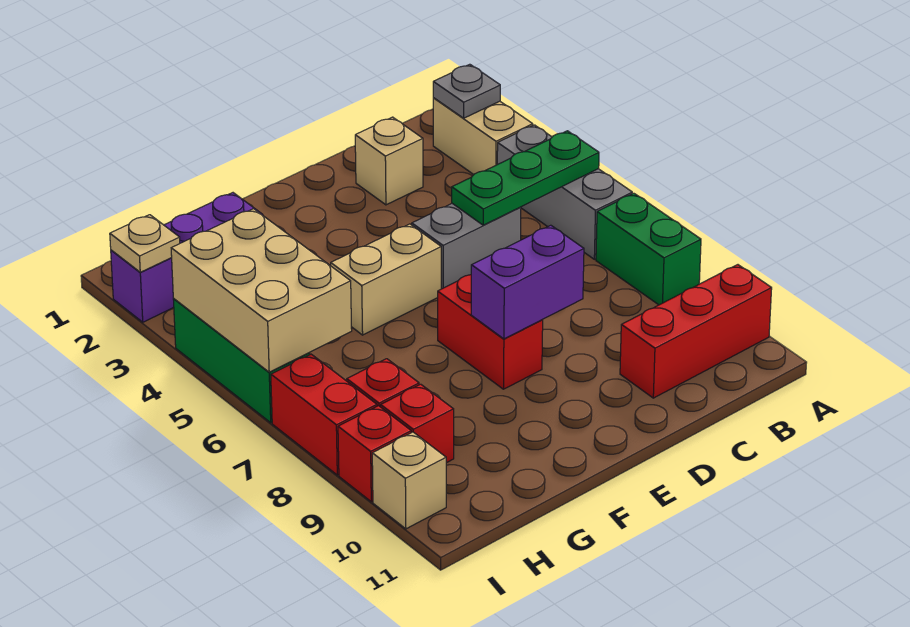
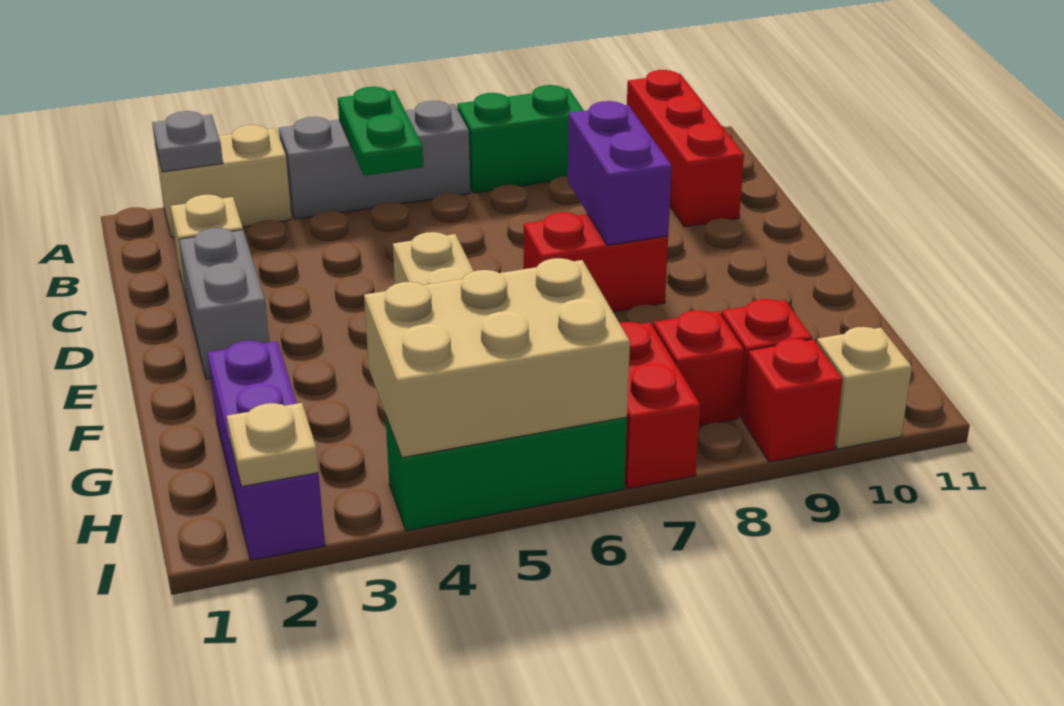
green plate A5:C5 level 2 -> green plate A5:B5 level 2
grey brick C5:D5 level 1 -> grey brick D2:E2 level 1
red brick I7:I8 level 1 -> red brick H7:I7 level 1

